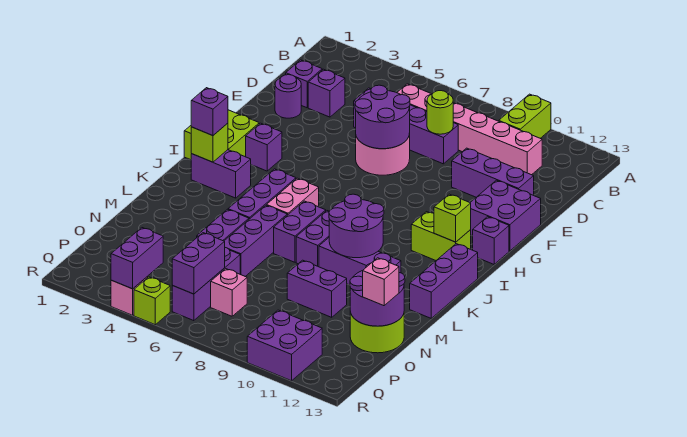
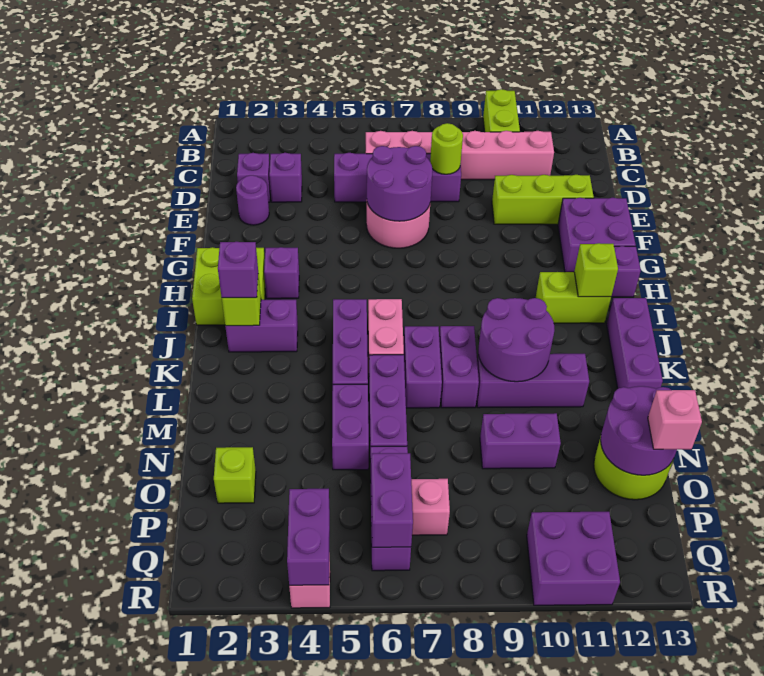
purple brick E10:E12 level 1 -> lime brick E10:E12 level 1
lime brick R5 level 1 -> lime brick O2 level 1

